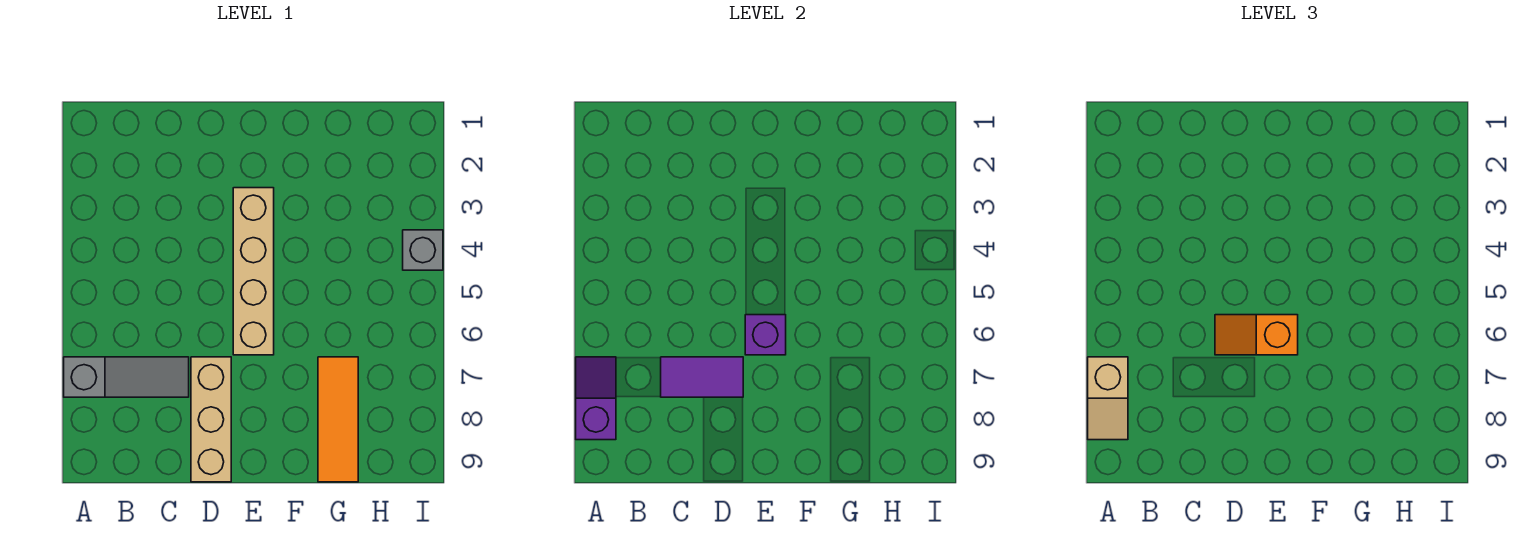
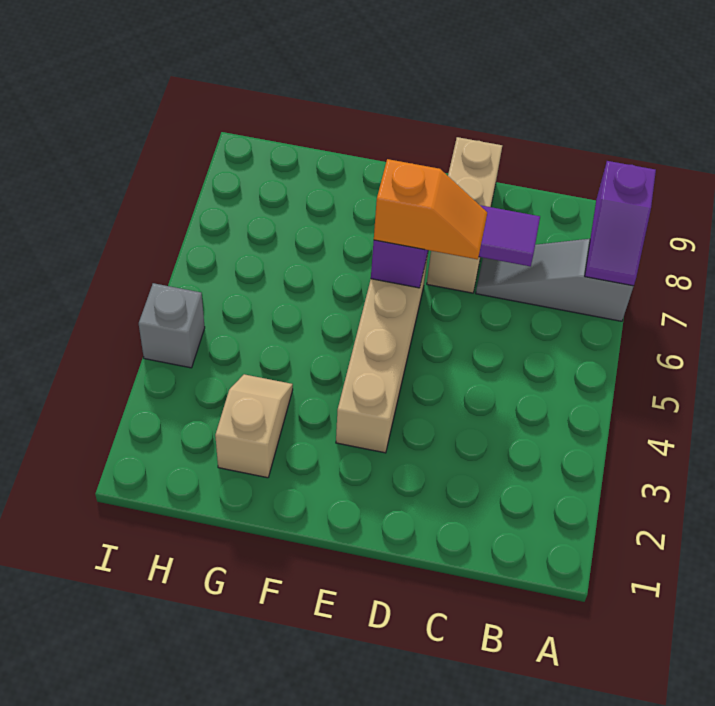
tan slope A7:A8 level 3 top 7 -> tan slope G2:G3 level 1 top 2
orange tile G7:G9 level 1 -> none

